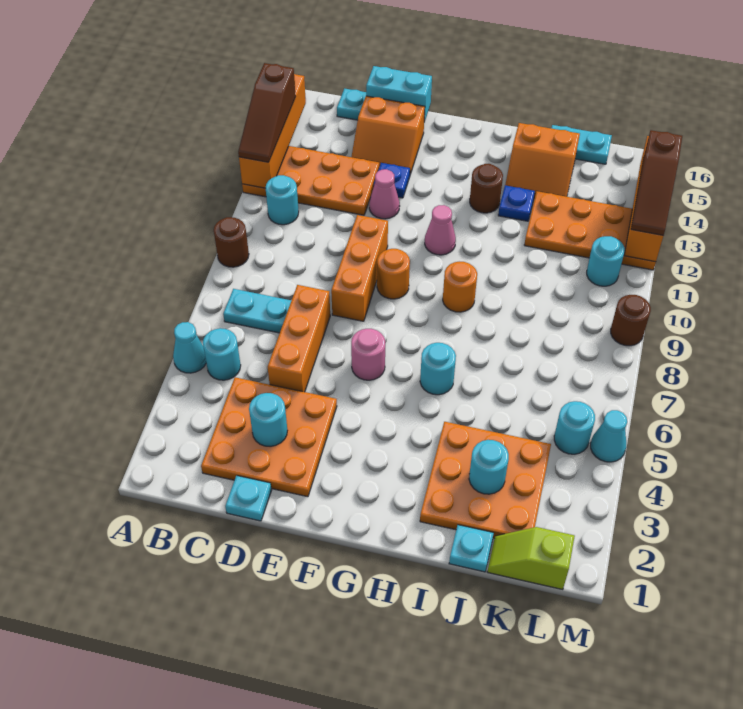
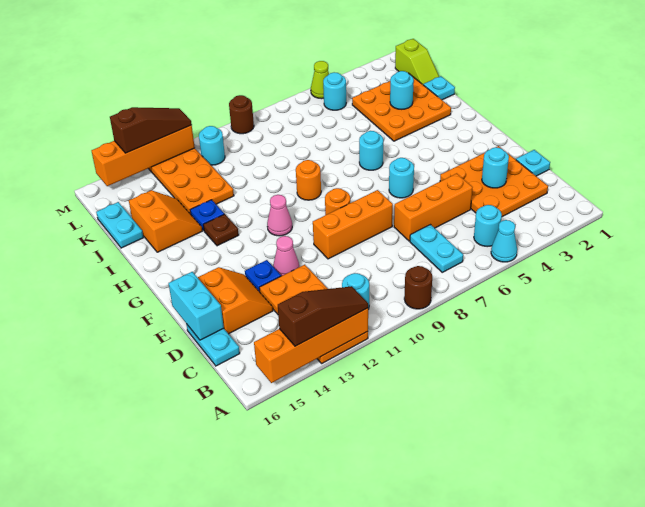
pink round brick F6 level 1 -> cyan round brick F6 level 1
brown round brick H13 level 1 -> brown plate H13 level 1
cyan cone M5 level 1 -> lime cone M5 level 1

